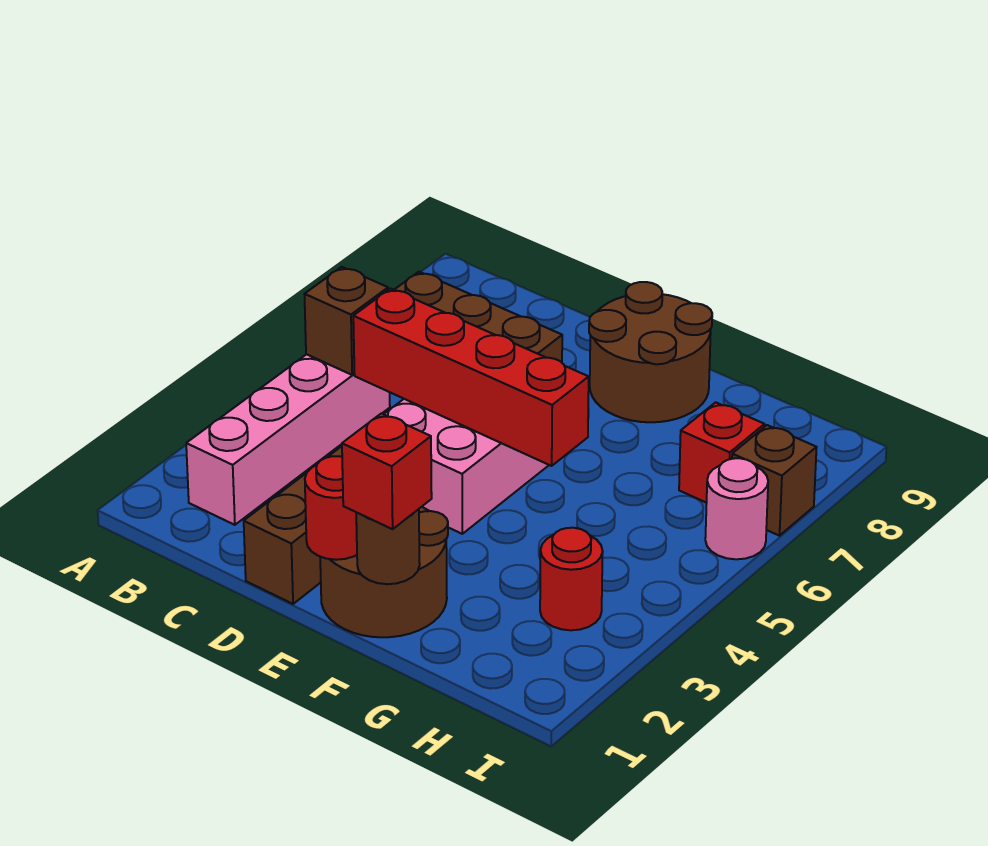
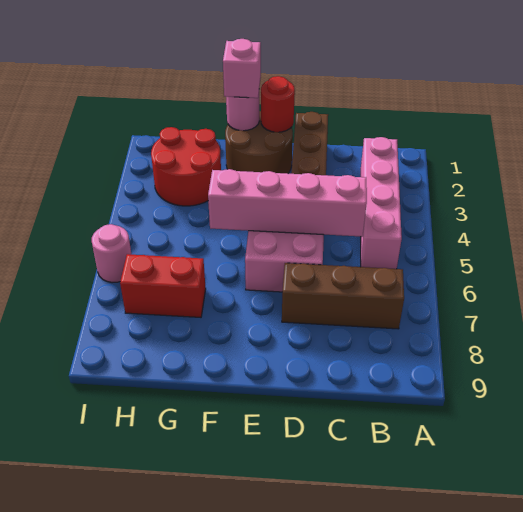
brown brick B5 level 2 -> none
red brick C5:F5 level 2 -> pink brick C5:F5 level 2
brown round brick E8:F9 level 1 -> none
brown round brick F1 level 2 -> pink round brick F1 level 2
red brick F1 level 3 -> pink brick F1 level 3
red round brick H3 level 1 -> red round brick G2:H3 level 1
red brick H7 level 1 -> red brick G7:H7 level 1
brown brick I7 level 1 -> none

